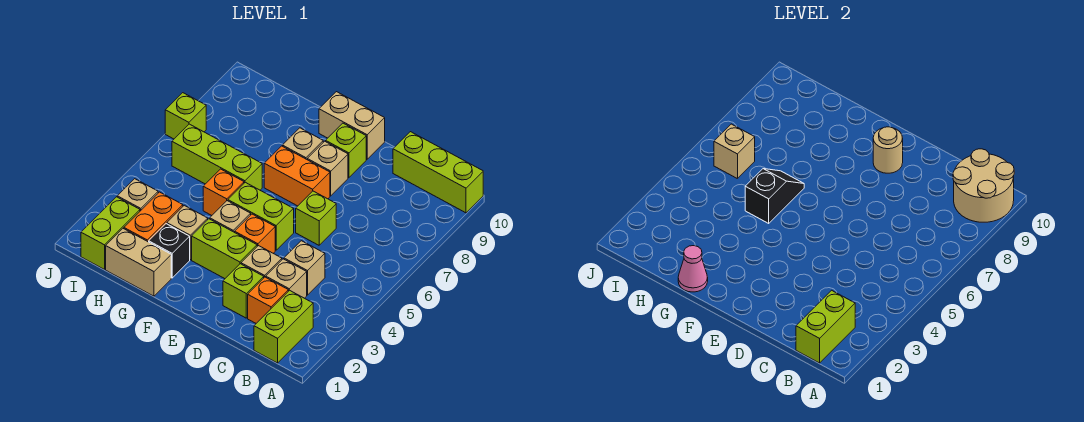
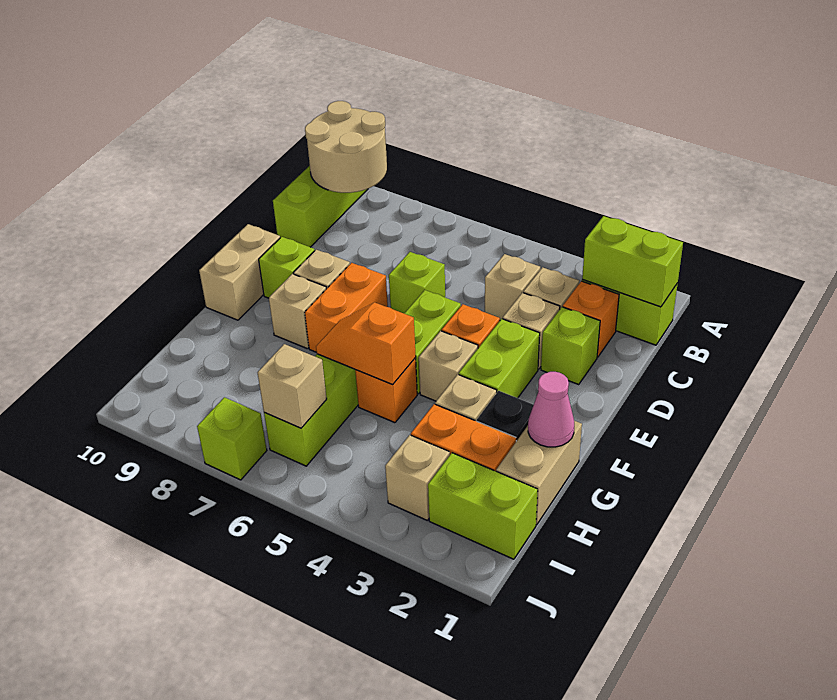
tan round brick E9 level 2 -> none
black slope G5:G6 level 2 top 5 -> orange slope G5:G6 level 2 top 5

